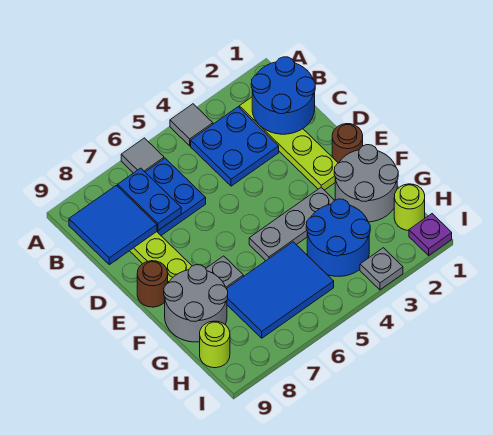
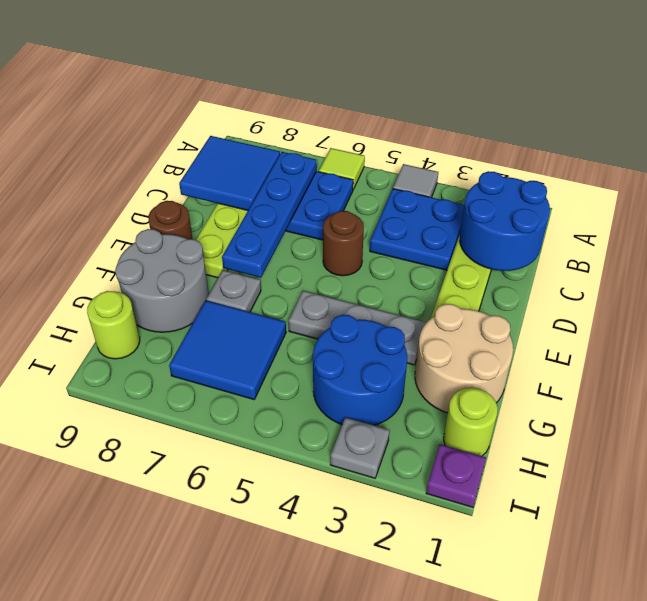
grey tile A6 level 1 -> lime tile A6 level 1
blue plate B7:C7 level 2 -> blue plate B7:E7 level 2
brown round brick E1 level 1 -> brown round brick D5 level 1
grey round brick F1:G2 level 1 -> tan round brick F1:G2 level 1
blue tile G5:H7 level 1 -> blue tile G6:H7 level 1

